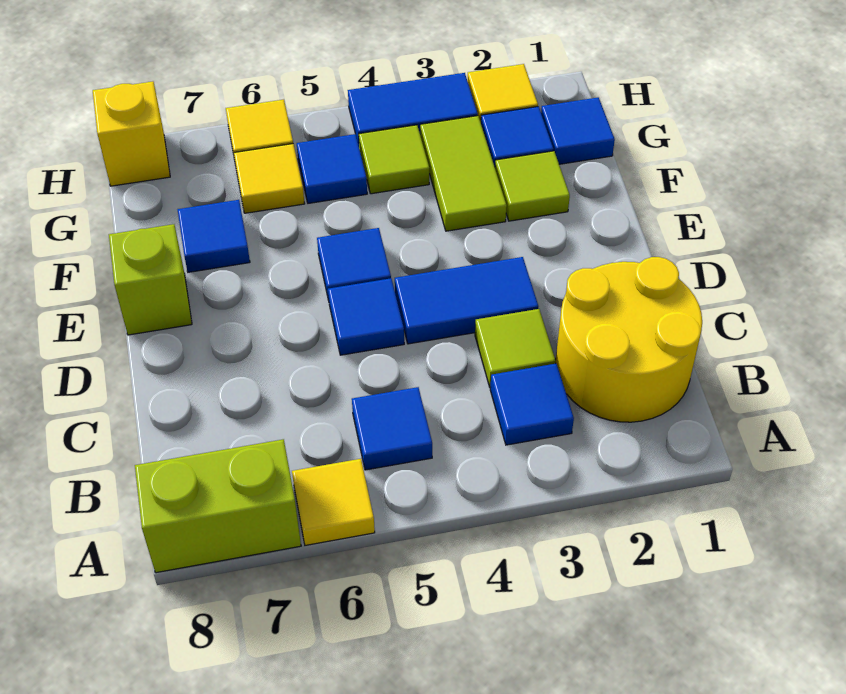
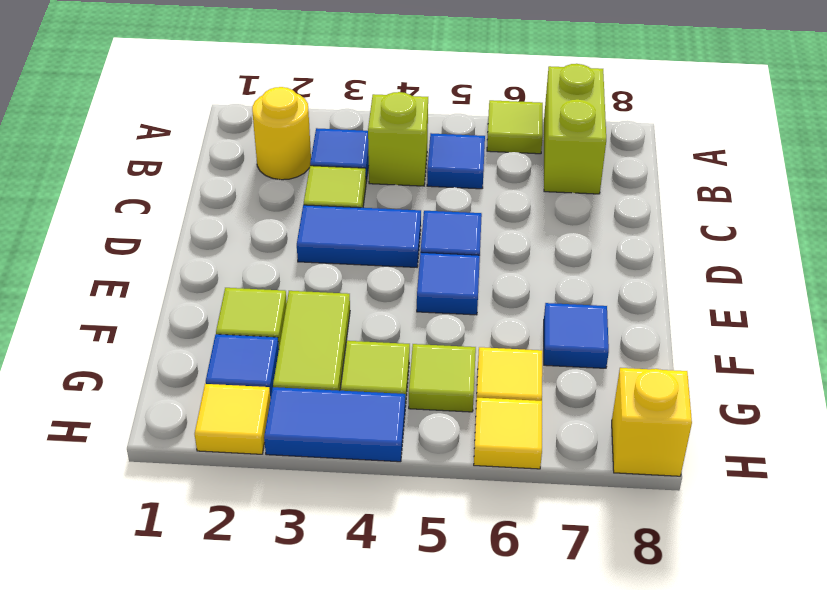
yellow tile A6 level 1 -> lime tile A6 level 1
lime brick A7:A8 level 1 -> lime brick A7:B7 level 1
yellow round brick B1:C2 level 1 -> yellow round brick B2 level 1
lime brick E8 level 1 -> lime brick B4 level 1
blue tile G1 level 1 -> none
blue tile G5 level 1 -> lime tile G5 level 1

